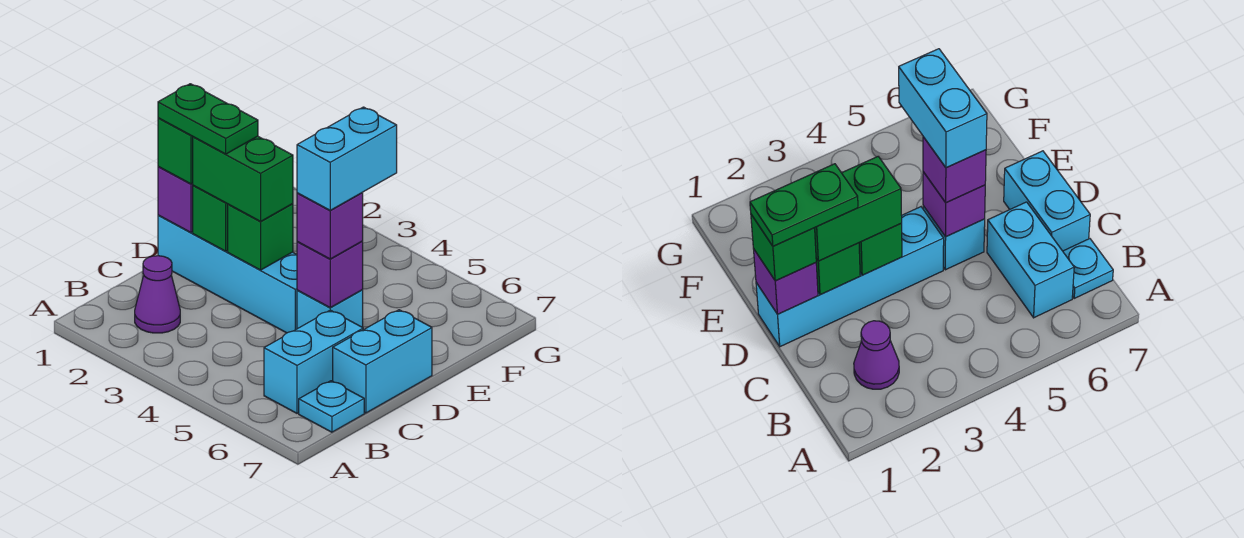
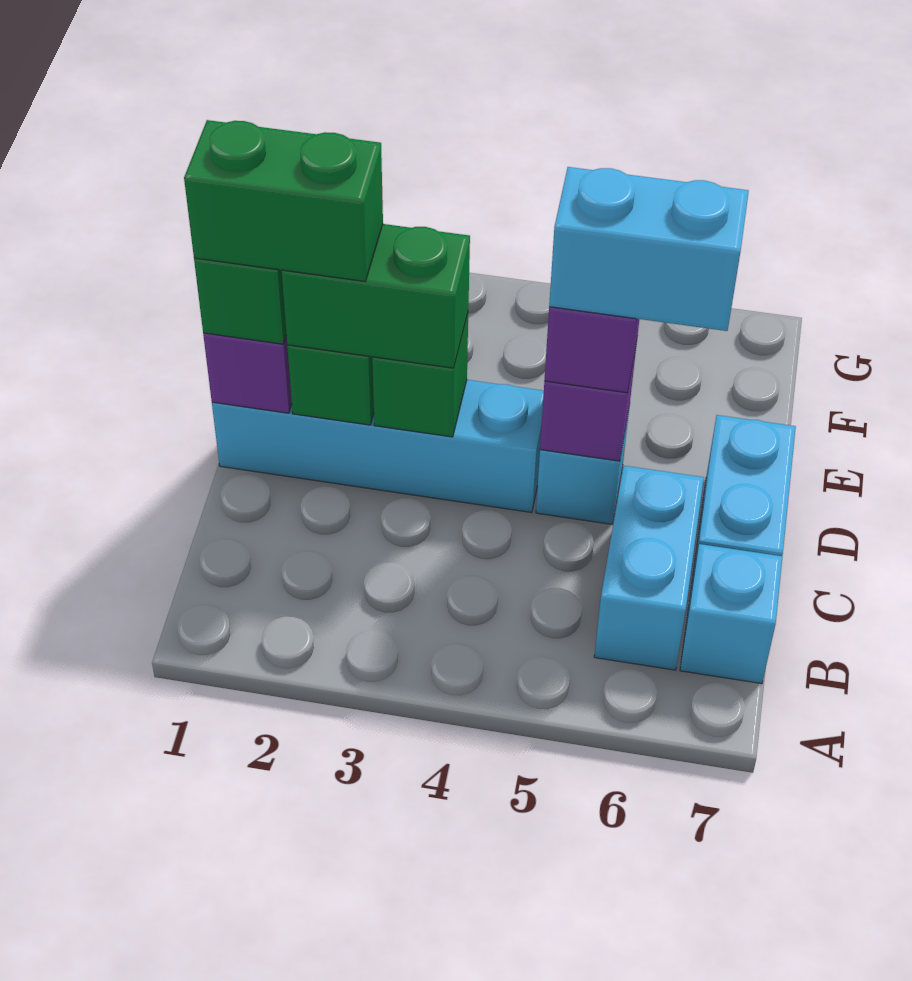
purple cone B2 level 1 -> none
cyan plate B7 level 1 -> cyan brick B7 level 1
green plate D1:D2 level 4 -> green brick D1:D2 level 4
cyan brick D5:E5 level 4 -> cyan brick D5:D6 level 4

